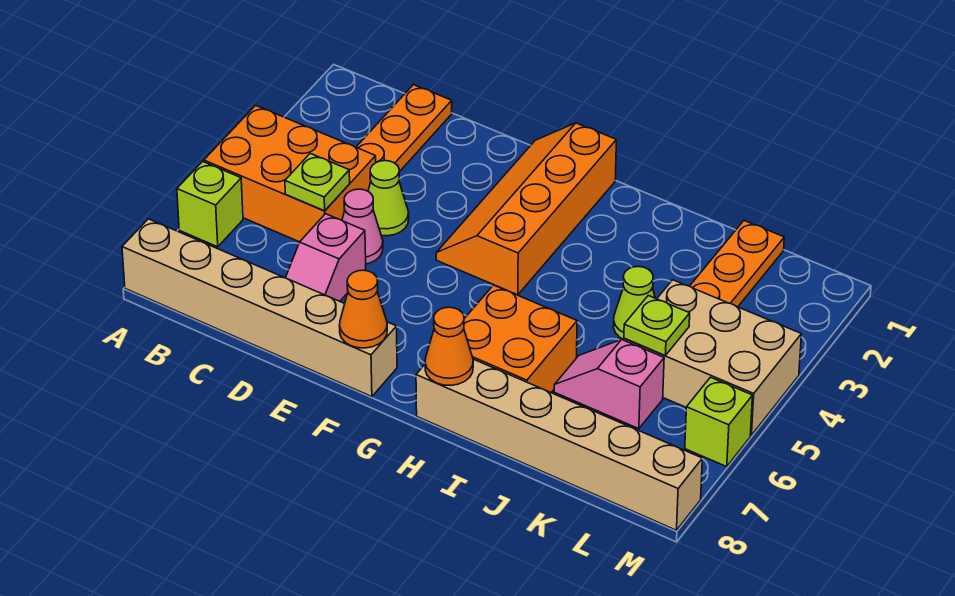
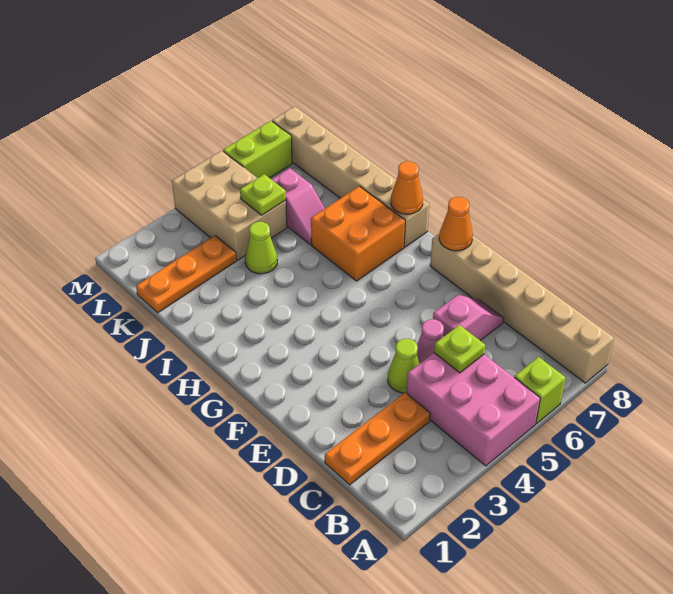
orange brick A4:C5 level 1 -> pink brick A4:C5 level 1
orange slope F1:G4 level 1 top G -> none
lime brick M6 level 1 -> lime brick M6:M7 level 1

